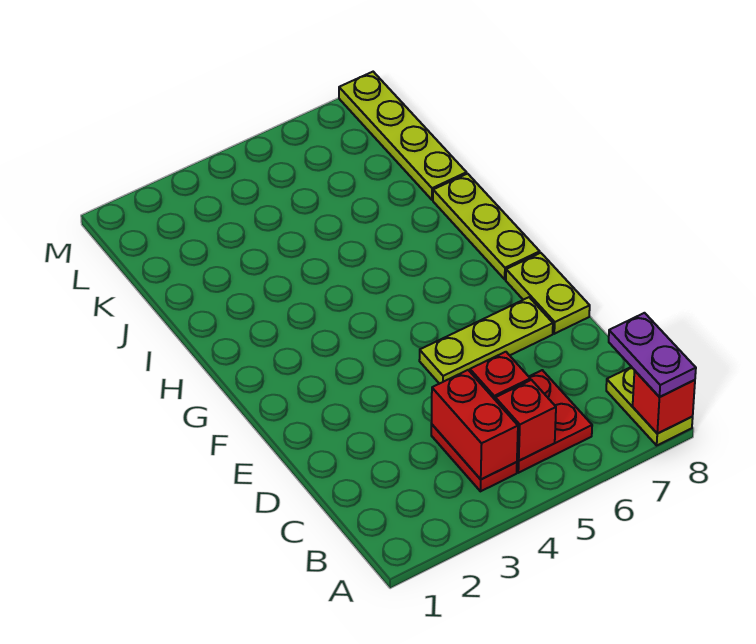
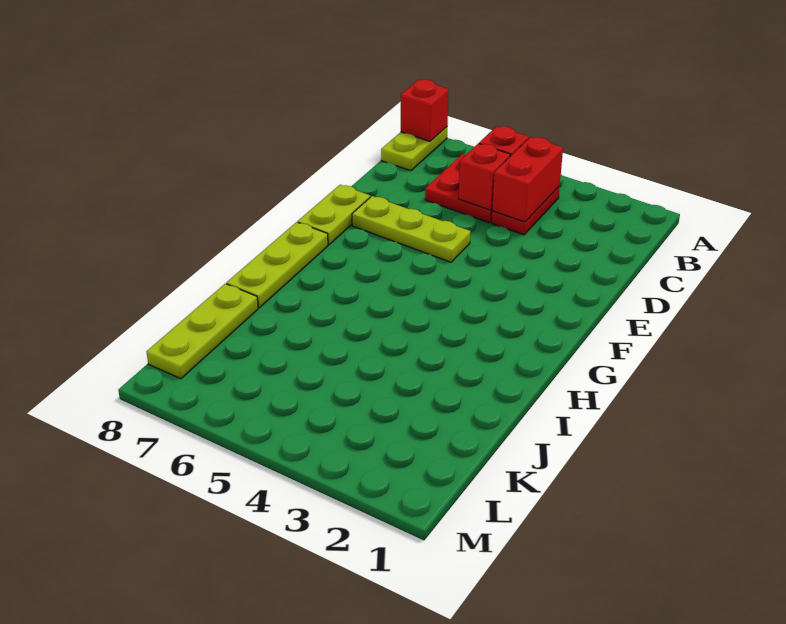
purple plate A8:B8 level 3 -> none
lime plate J8:M8 level 1 -> lime plate J8:L8 level 1

